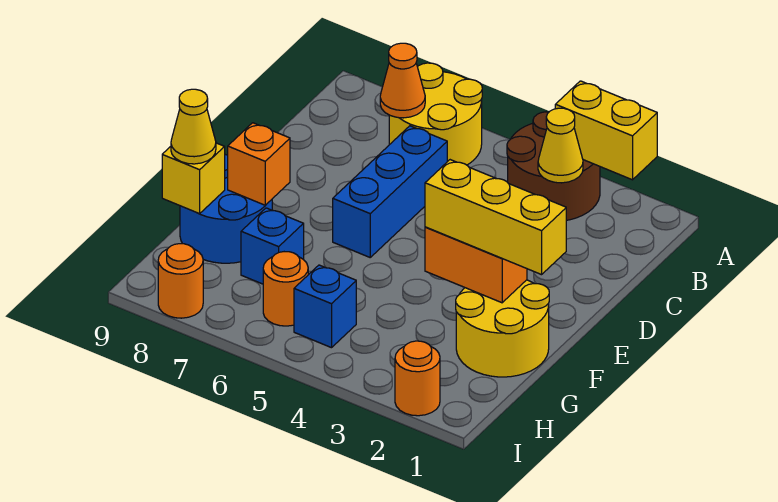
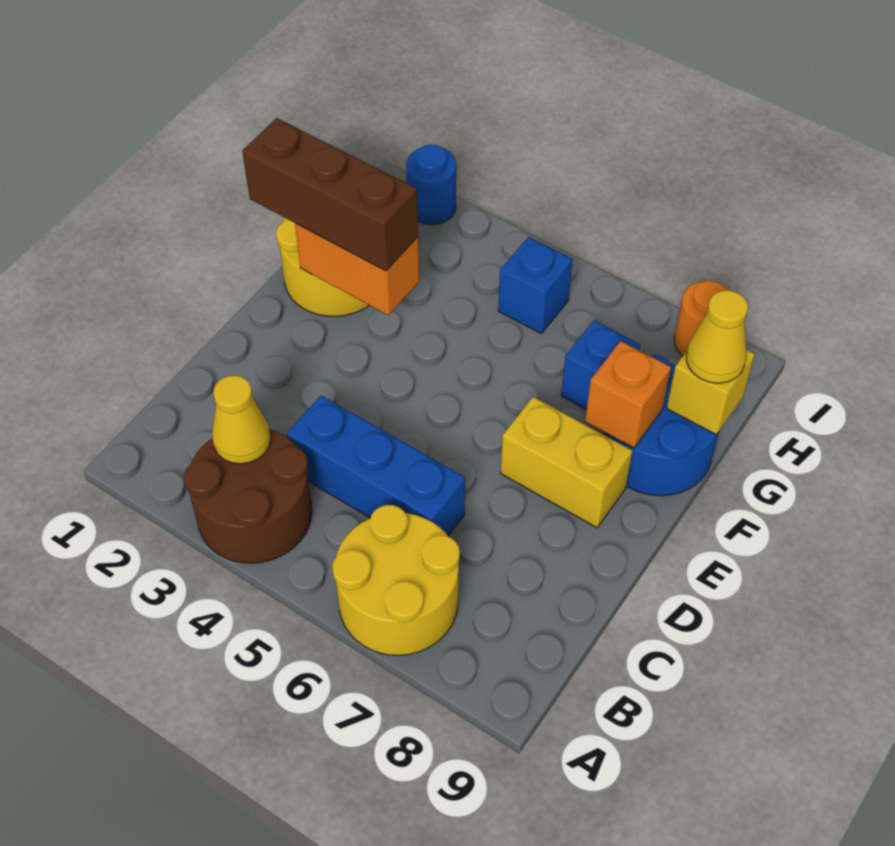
yellow brick A2:A3 level 2 -> yellow brick E7:E8 level 1
orange cone B7 level 2 -> none
blue brick C6:E6 level 1 -> blue brick C4:C6 level 1
yellow brick F1:F3 level 3 -> brown brick F1:F3 level 3
orange round brick H6 level 1 -> none
orange round brick I2 level 1 -> blue round brick I2 level 1

